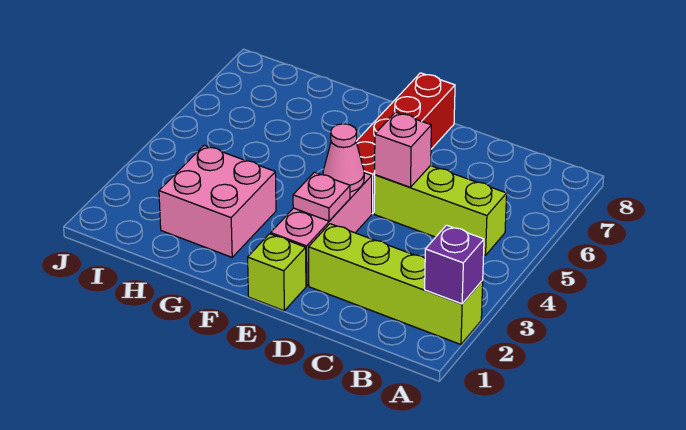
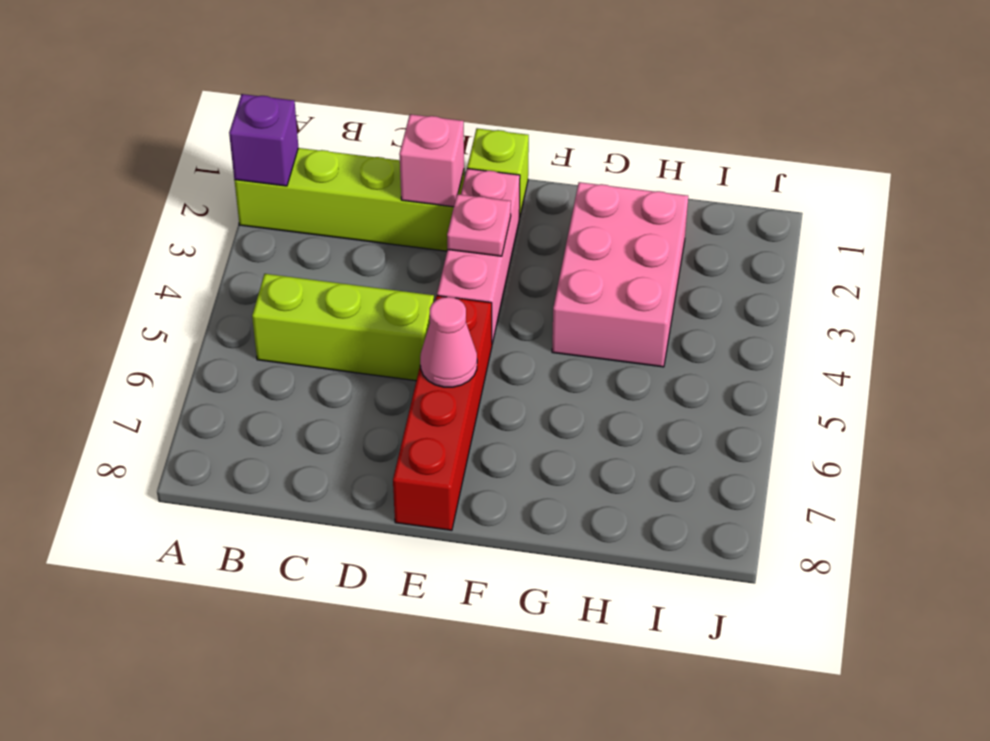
pink brick D5 level 2 -> pink brick D2 level 2
pink cone E4 level 2 -> pink cone E6 level 2
pink brick G2:H3 level 1 -> pink brick G2:H4 level 1

